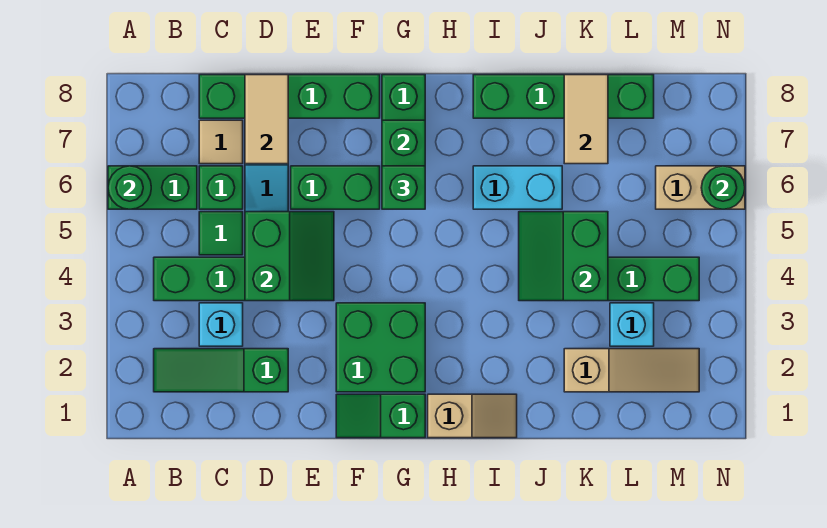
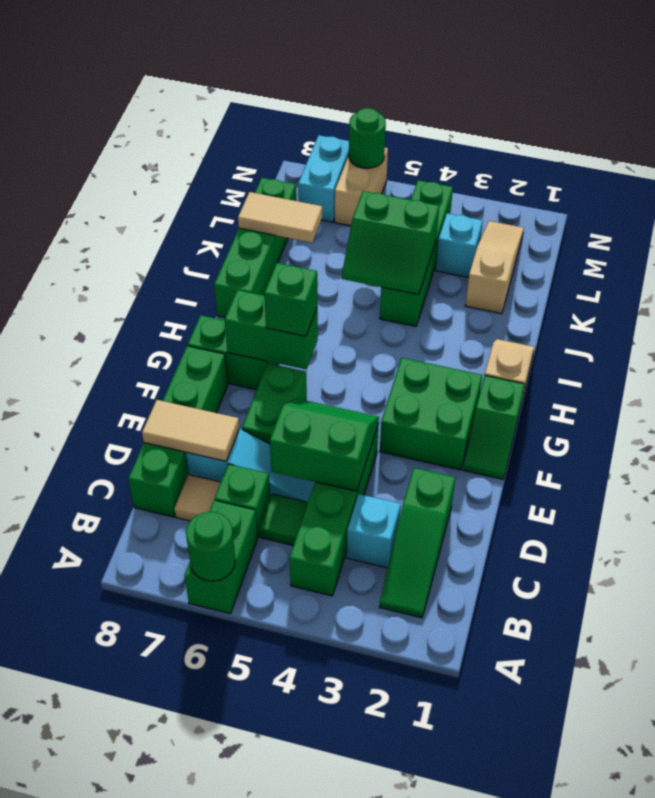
cyan brick I6:J6 level 1 -> cyan brick M7:N7 level 1

